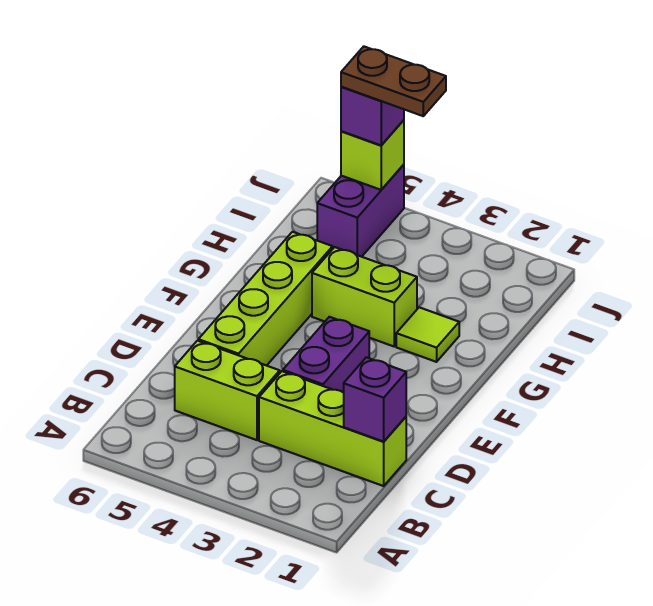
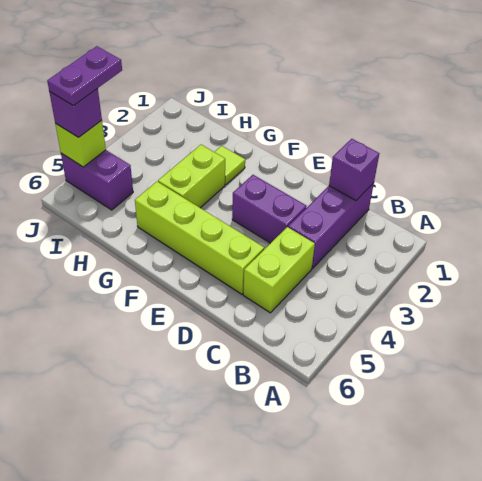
lime brick C1:C3 level 1 -> purple brick C1:C3 level 1
brown plate J4:J5 level 4 -> purple plate J4:J5 level 4

